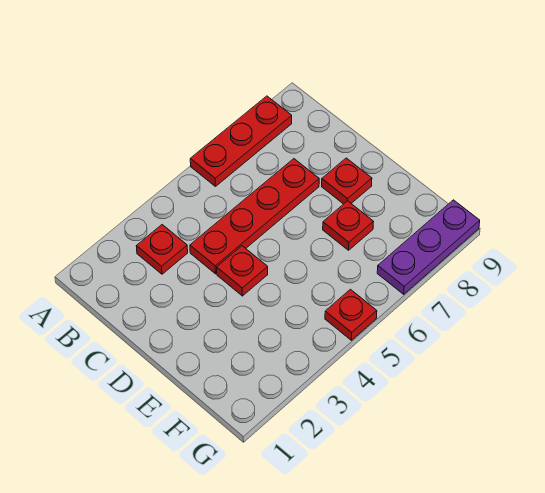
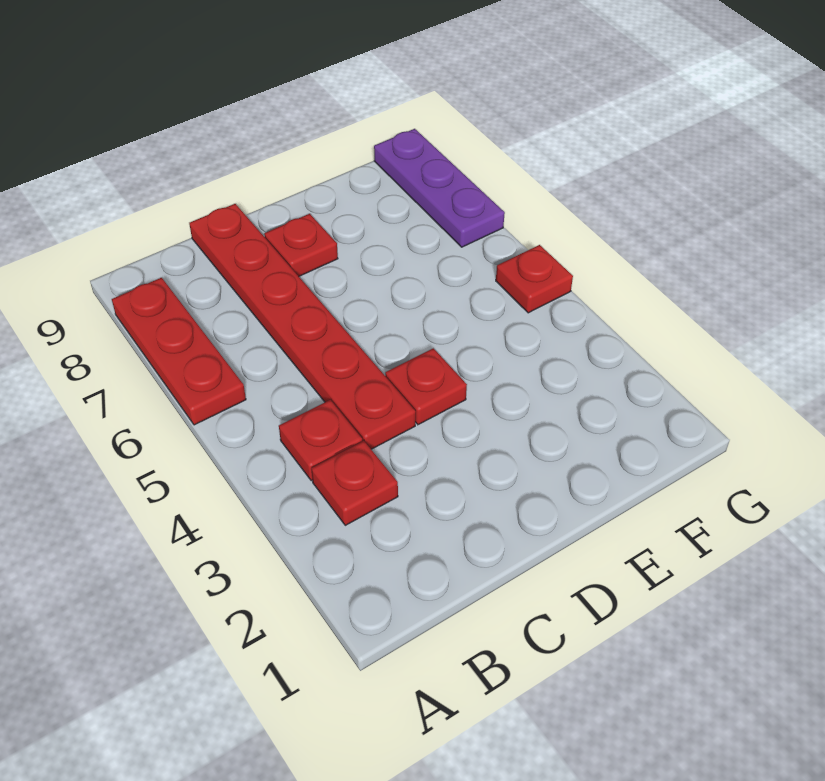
red plate C4:C7 level 1 -> red plate C4:C9 level 1
red plate E7 level 1 -> red plate B4 level 1

